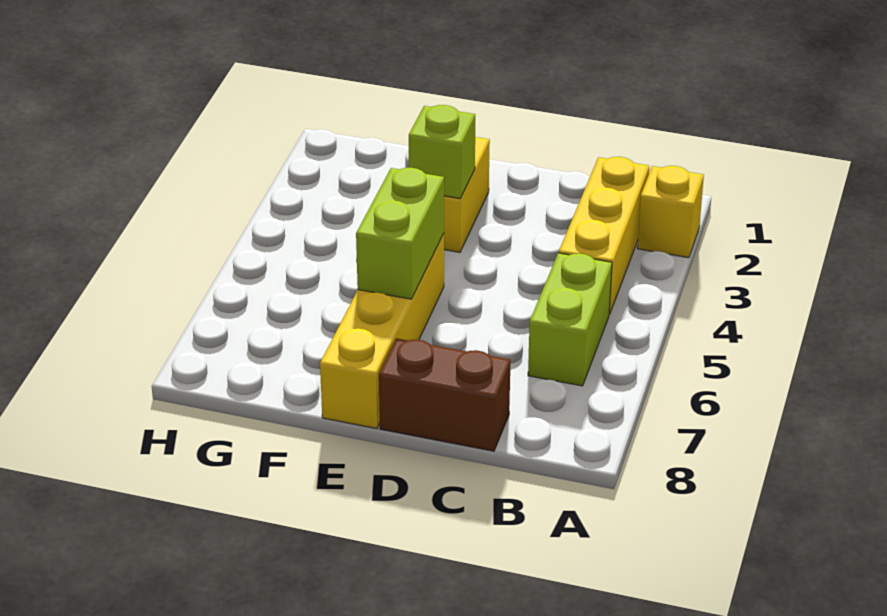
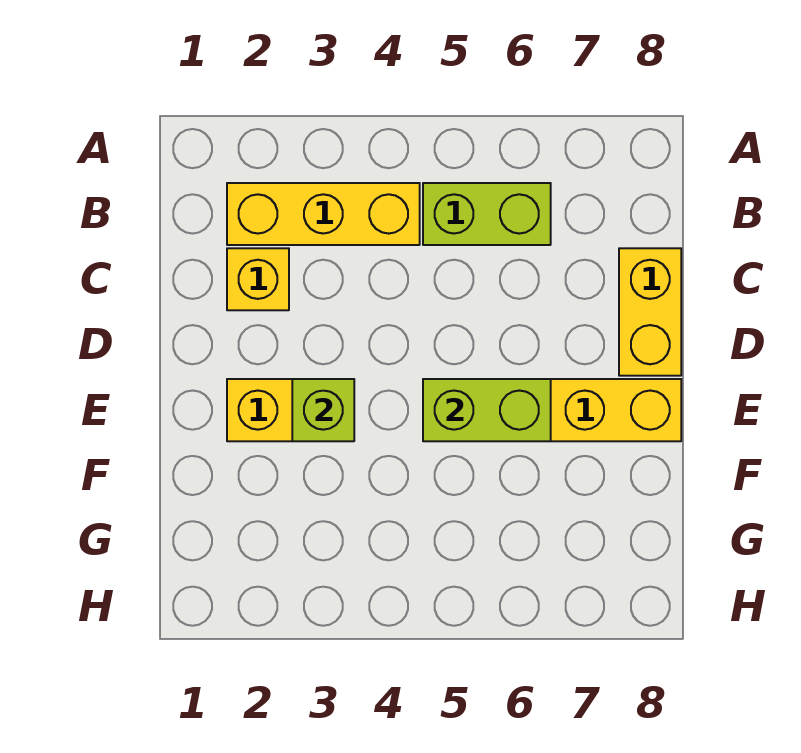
yellow brick A2 level 1 -> yellow brick C2 level 1
brown brick C8:D8 level 1 -> yellow brick C8:D8 level 1

